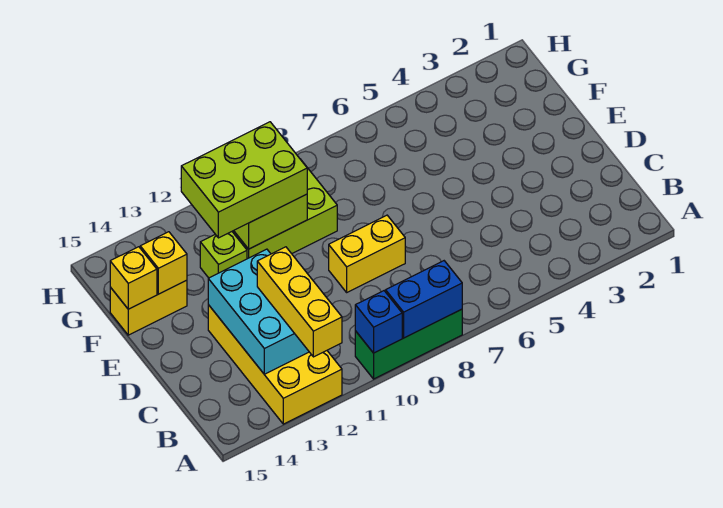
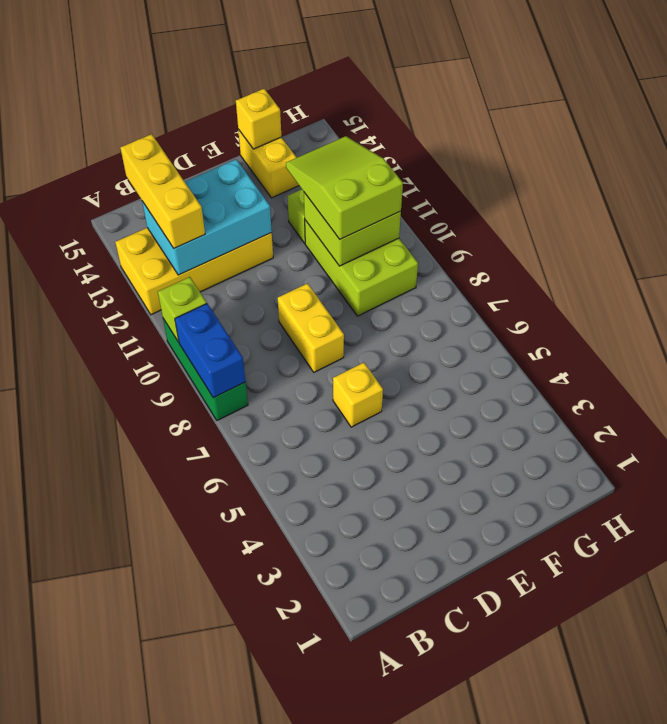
blue brick A10 level 2 -> lime brick A10 level 2
yellow brick A12:C12 level 3 -> yellow brick B12:B14 level 3
lime brick F10:G12 level 3 -> lime slope F10:G12 level 3 top 10
yellow brick F14 level 2 -> yellow brick D6 level 1

